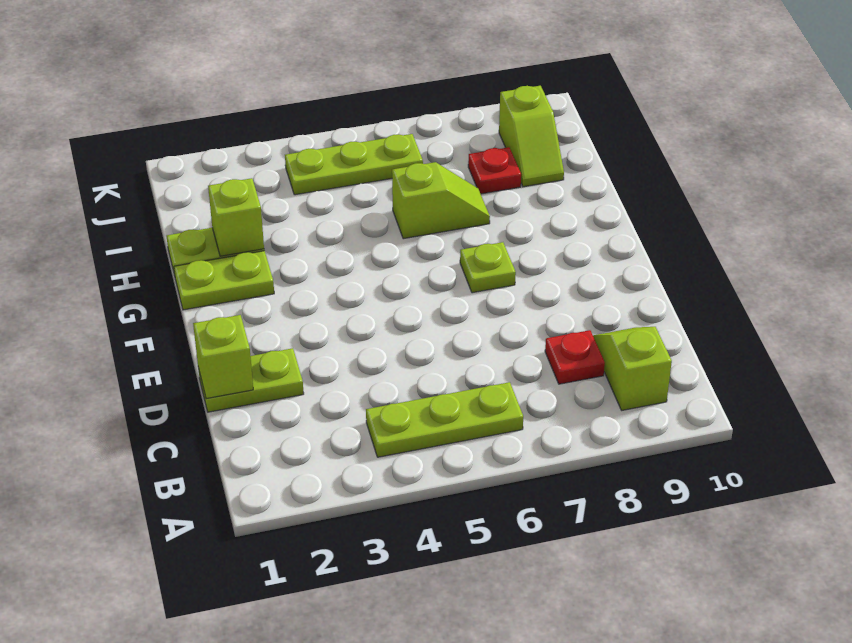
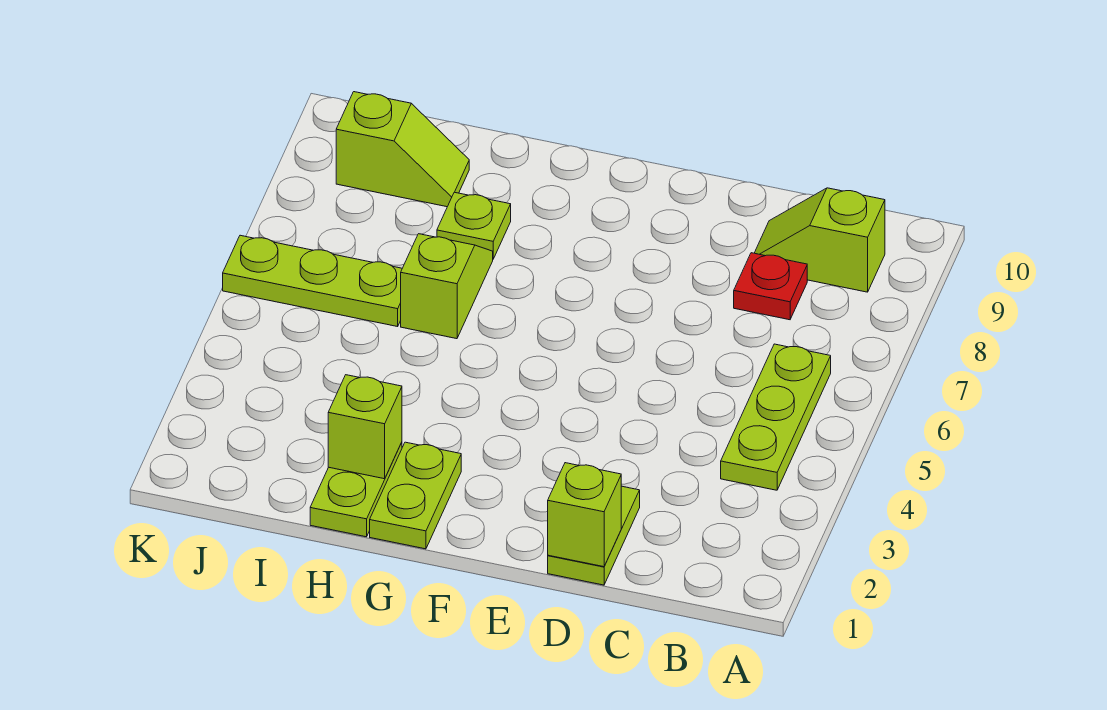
lime plate F7 level 1 -> lime plate H8 level 1
red plate I8 level 1 -> none
lime plate J4:J6 level 1 -> lime plate I6:K6 level 1

